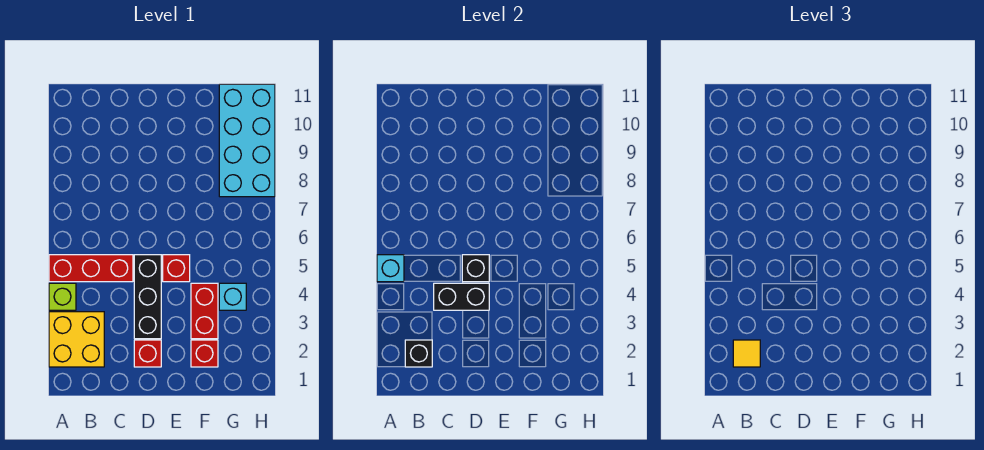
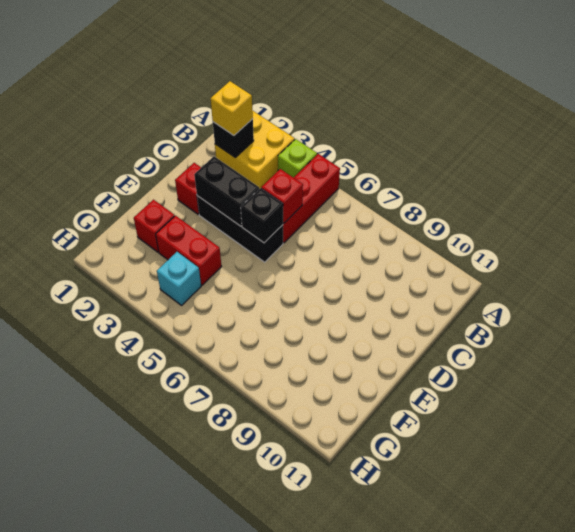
cyan brick A5 level 2 -> none
yellow tile B2 level 3 -> yellow brick B2 level 3
black brick C4:D4 level 2 -> black brick D3:D4 level 2
red brick E5 level 1 -> red brick C5 level 2
cyan brick G8:H11 level 1 -> none

